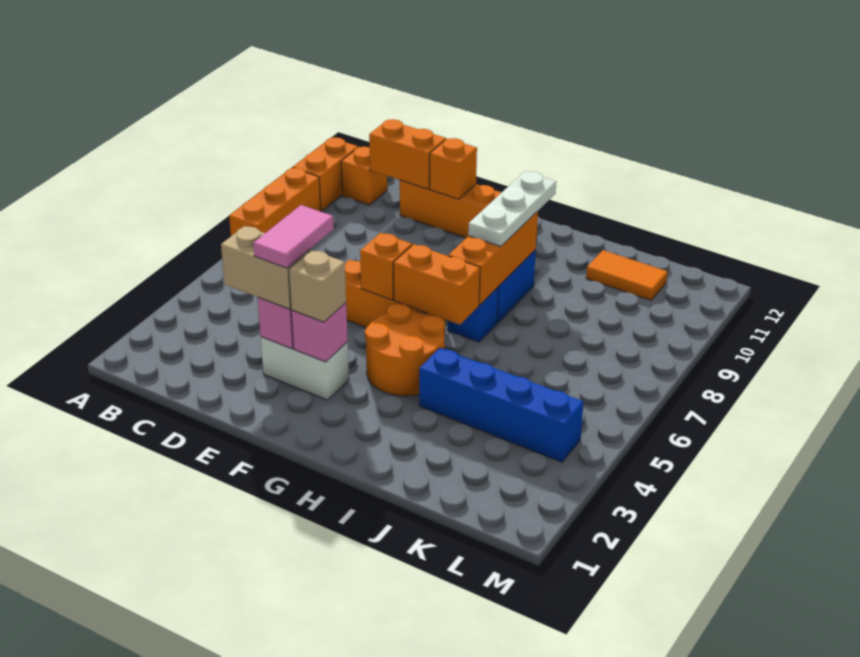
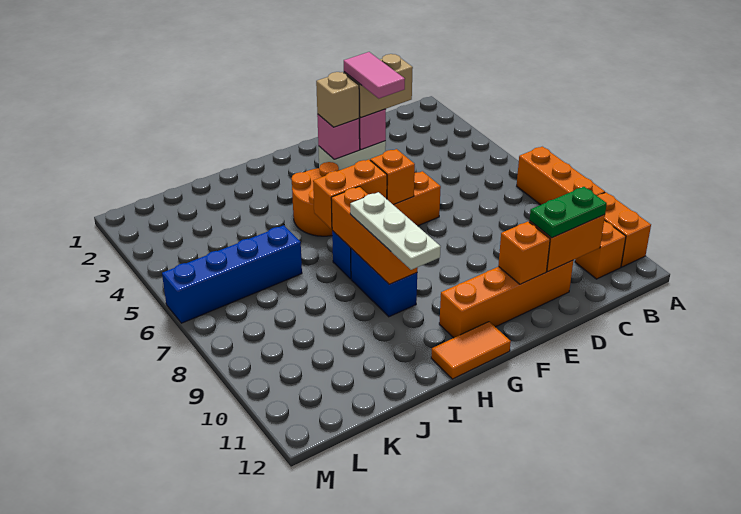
none -> green plate C11:D11 level 3
blue brick I4:L4 level 1 -> blue brick J6:M6 level 1
orange tile J11:K11 level 1 -> orange tile G12:H12 level 1

